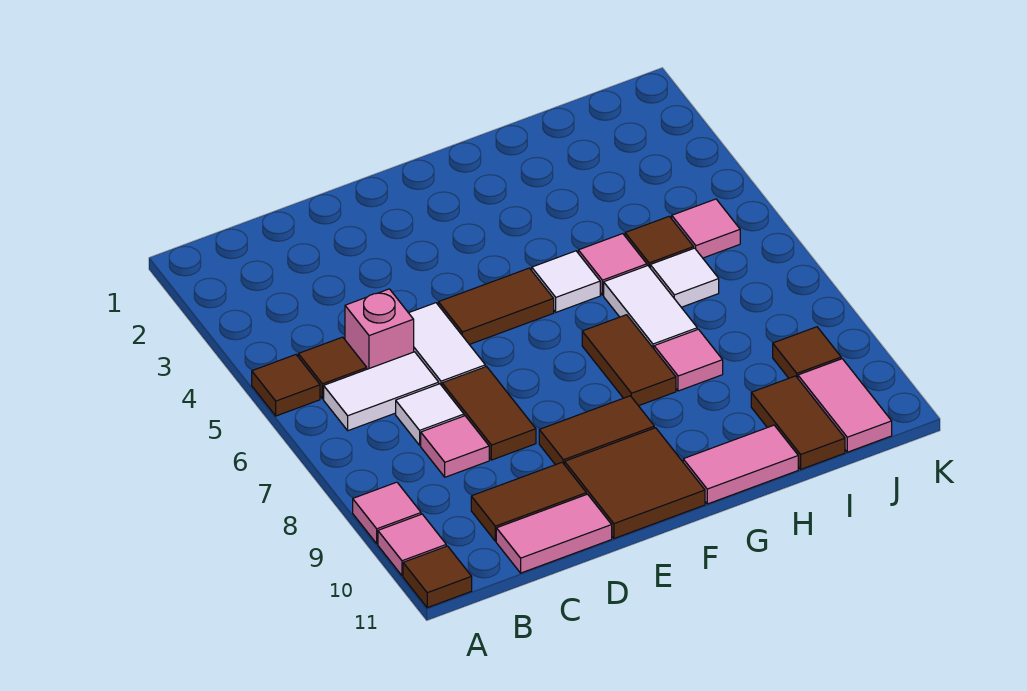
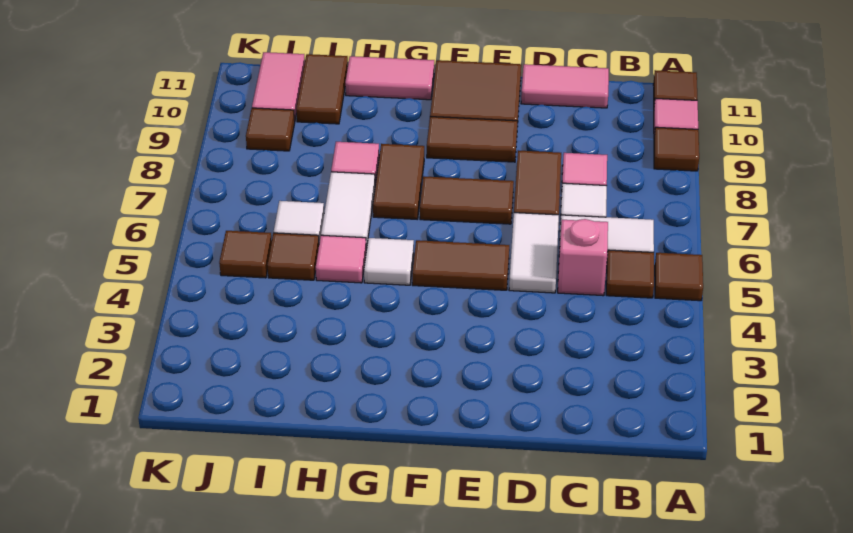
pink tile A9 level 1 -> brown tile A9 level 1
brown tile C10:D10 level 1 -> brown tile E7:F7 level 1
pink tile J5 level 1 -> brown tile J5 level 1

